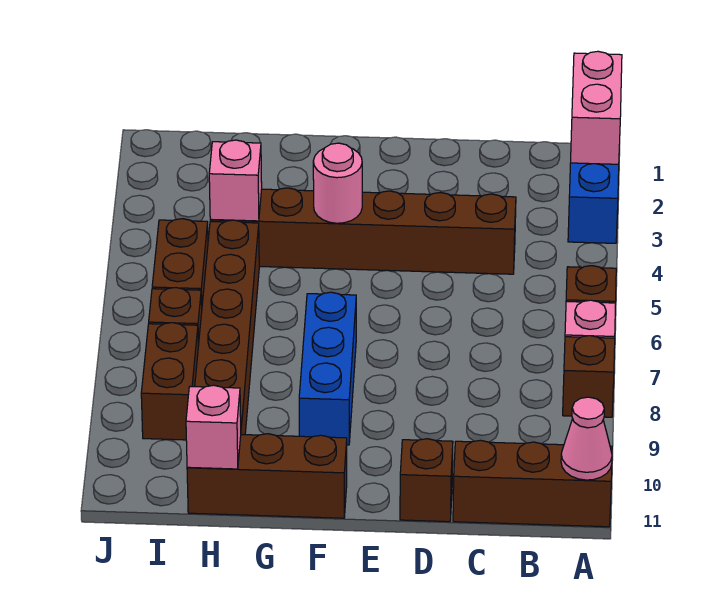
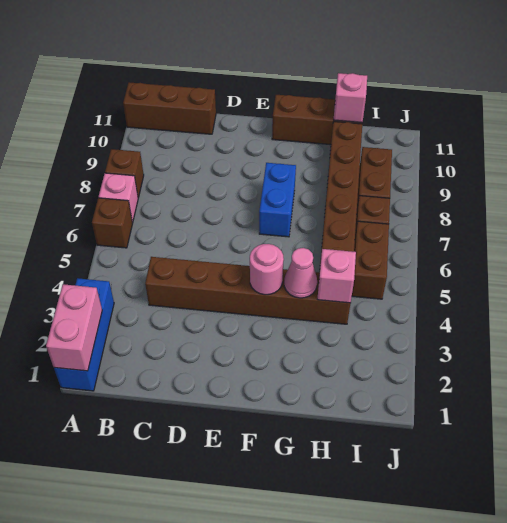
pink cone A11 level 2 -> pink cone G4 level 2
brown brick D11 level 1 -> none
blue brick F7:F9 level 1 -> blue brick F7:F8 level 1

